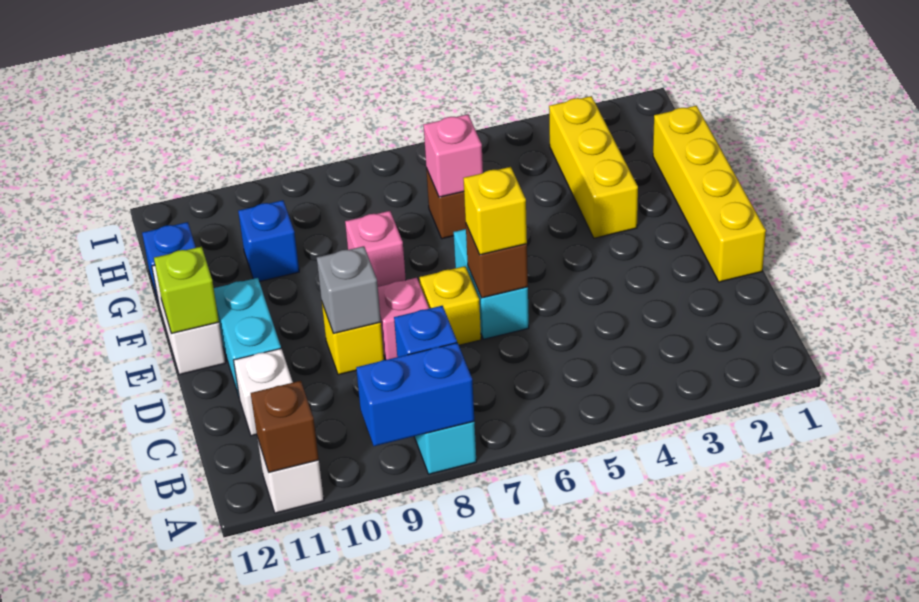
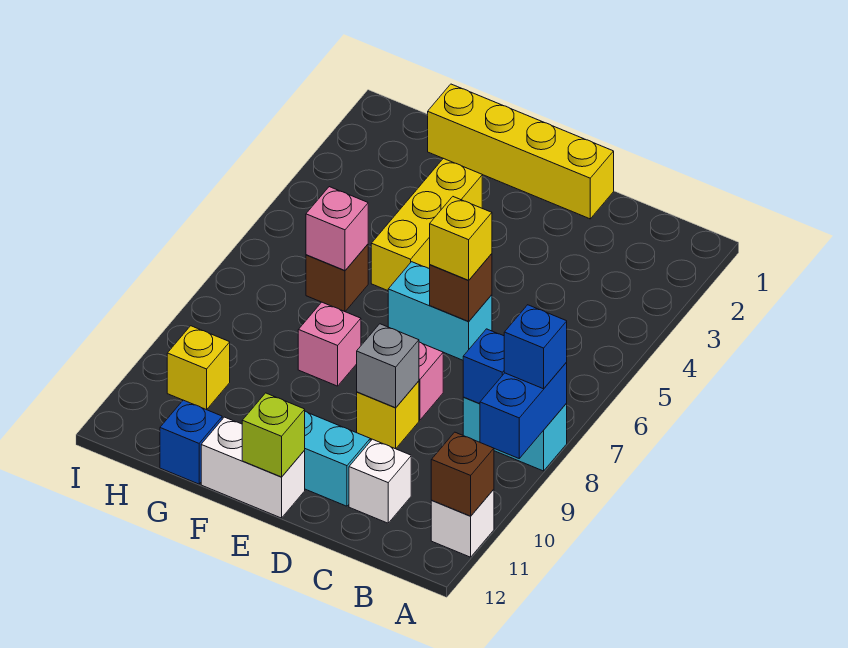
yellow brick D7 level 1 -> yellow brick H10 level 1
yellow brick F3:H3 level 1 -> yellow brick F3:F5 level 1
blue brick G10 level 1 -> blue brick A8 level 3

